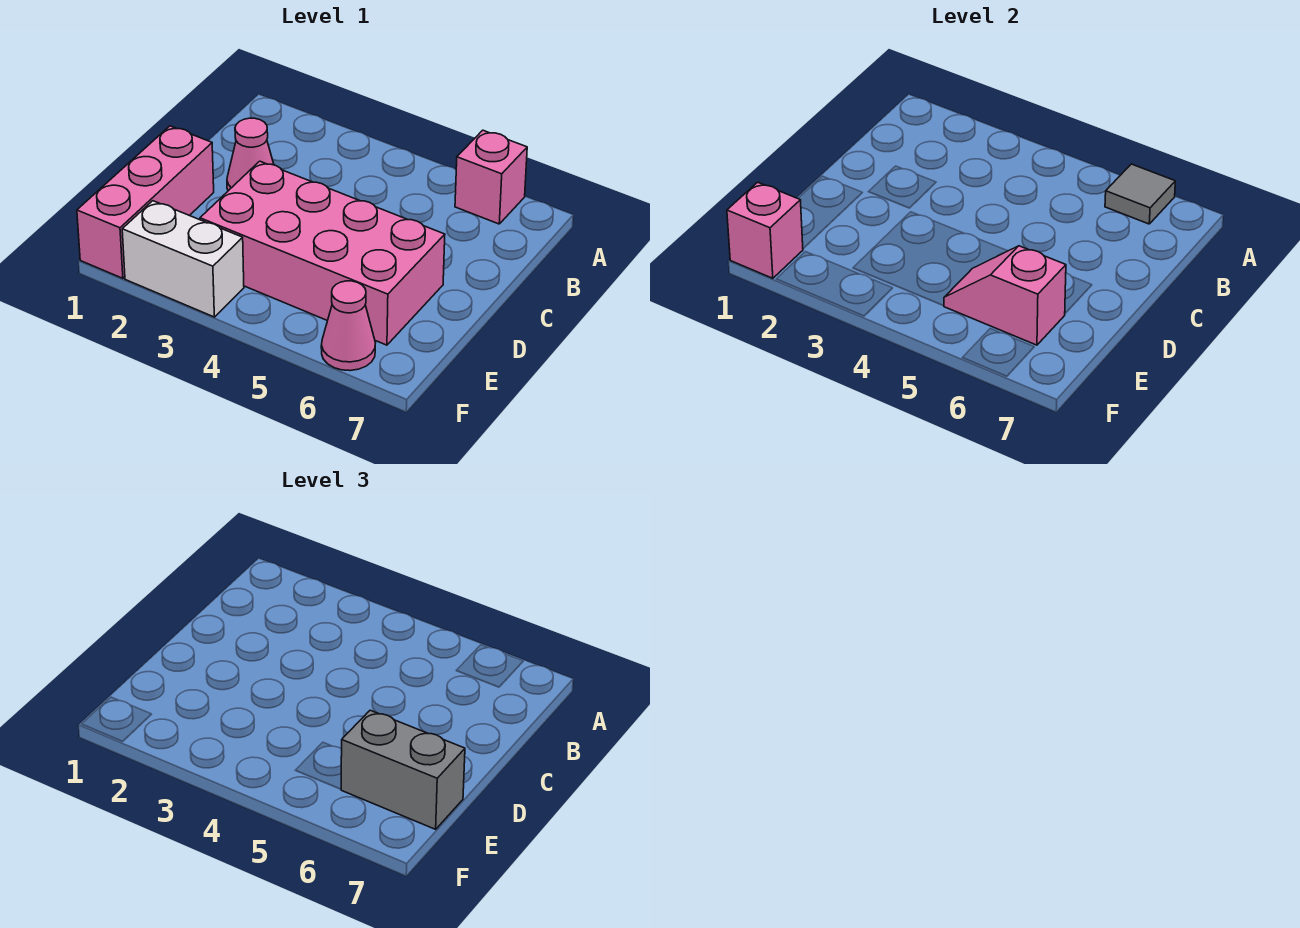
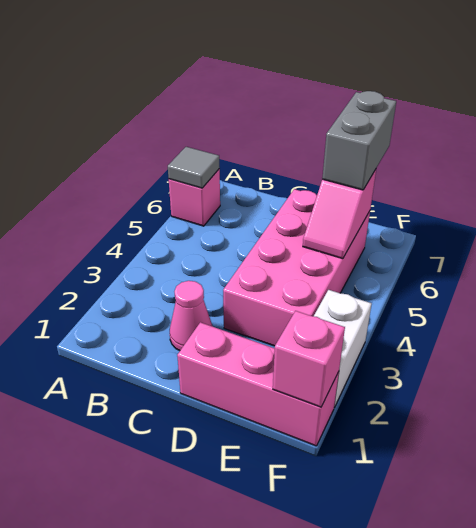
pink cone F6 level 1 -> none

